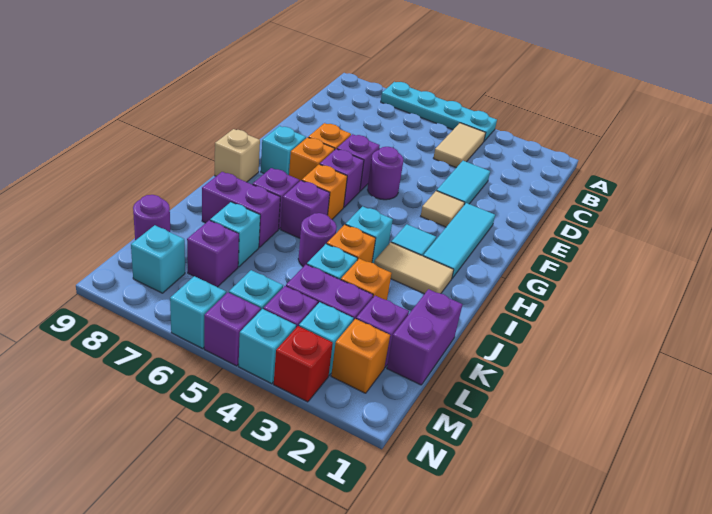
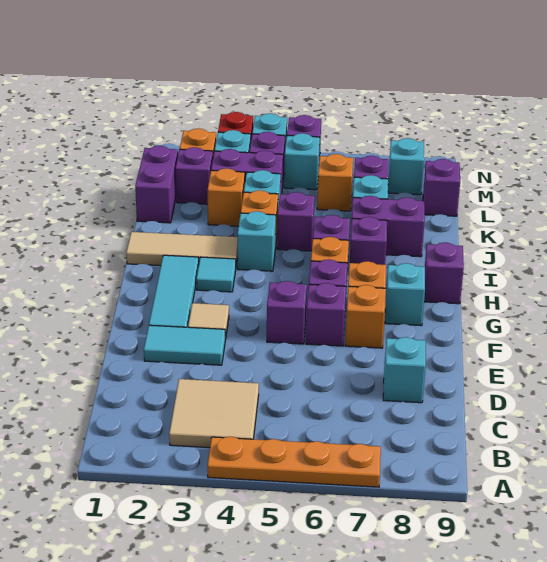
cyan plate A4:A7 level 1 -> orange plate A4:A7 level 1
tan tile B4:C4 level 1 -> tan tile B3:C4 level 1
cyan tile D3:E3 level 1 -> cyan tile E2:E3 level 1
purple round brick F5 level 1 -> purple brick F5 level 1
tan brick H9 level 1 -> purple brick H9 level 1
tan tile I2:I3 level 1 -> tan tile I1:I3 level 1
purple round brick J5 level 1 -> purple brick J5 level 1
none -> orange brick L6 level 1
purple round brick L9 level 1 -> purple brick L9 level 1
cyan brick N6 level 1 -> cyan brick D8 level 1

